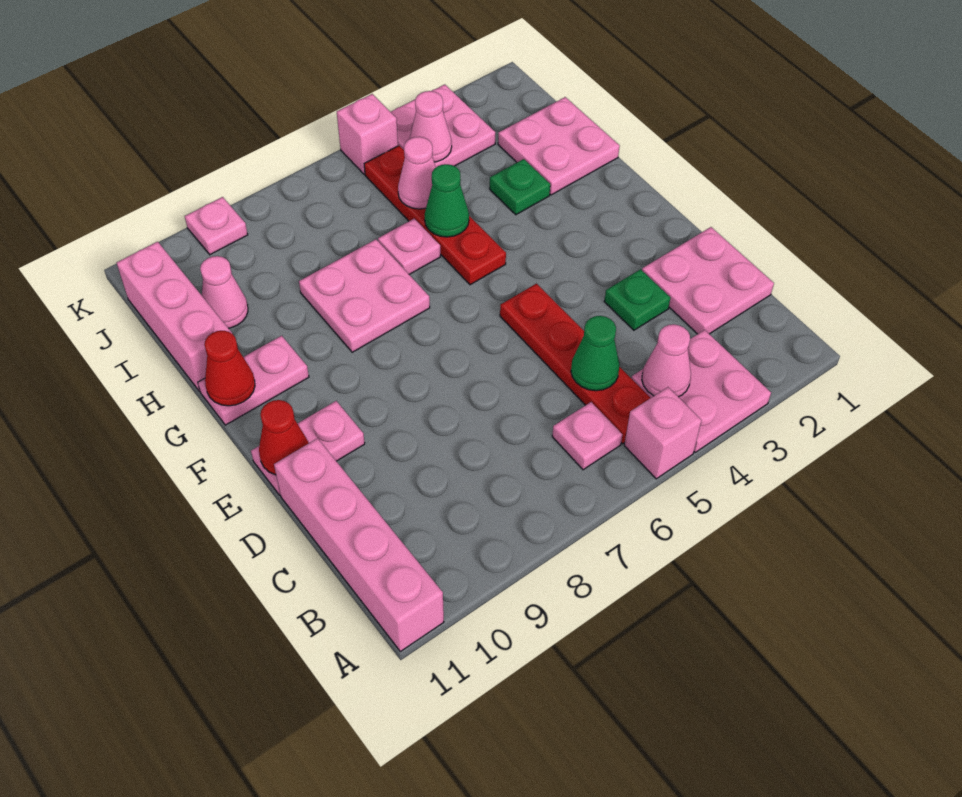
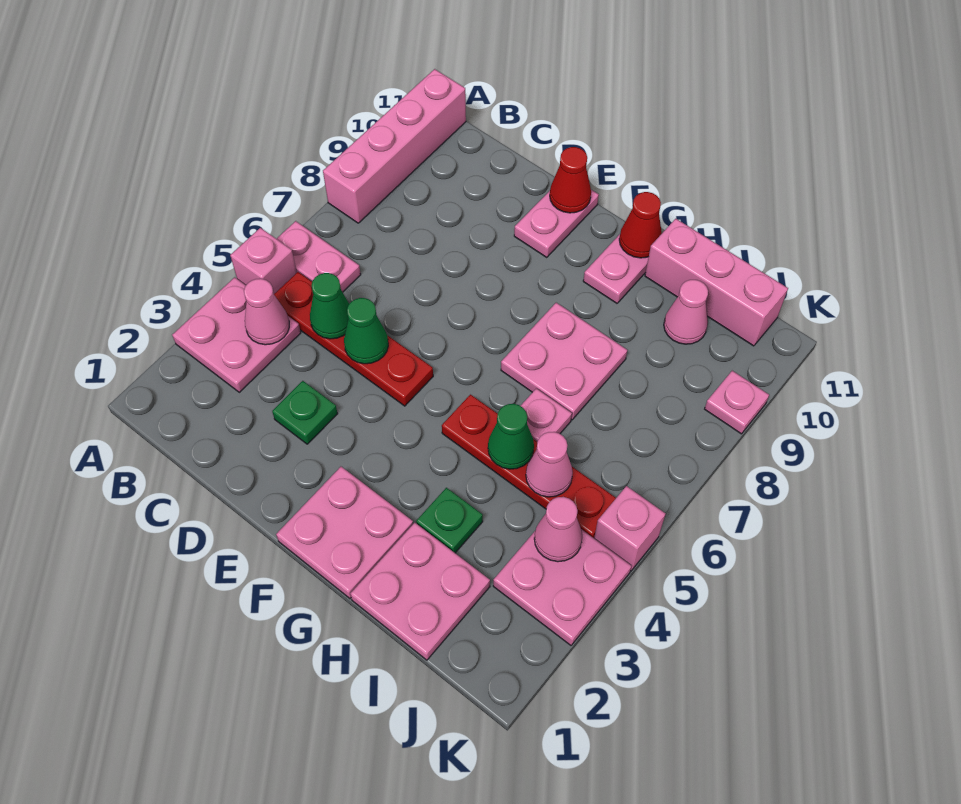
pink brick A11:D11 level 1 -> pink brick A8:A11 level 1
pink plate B6 level 1 -> pink plate A6:B6 level 1
pink plate C1:D2 level 1 -> pink plate F1:G2 level 1
none -> green cone D5 level 2

